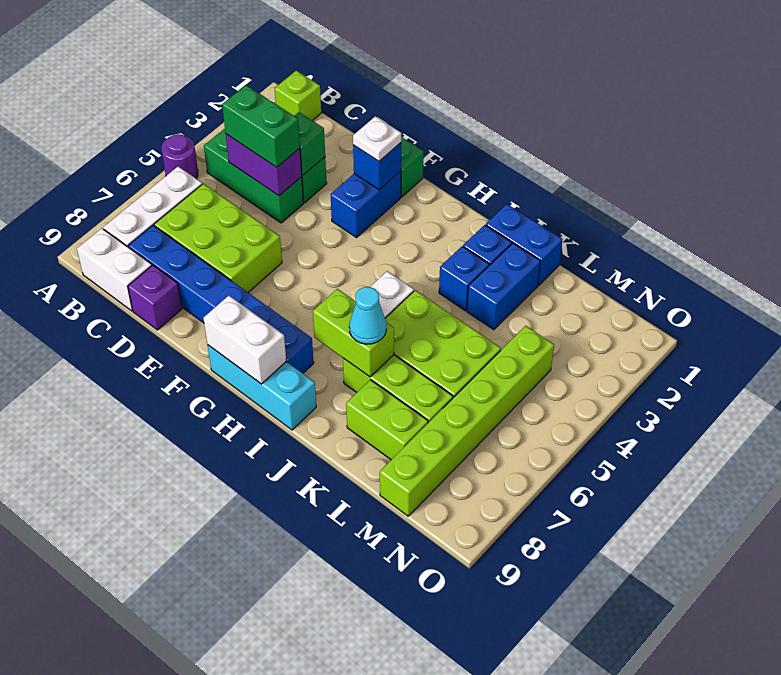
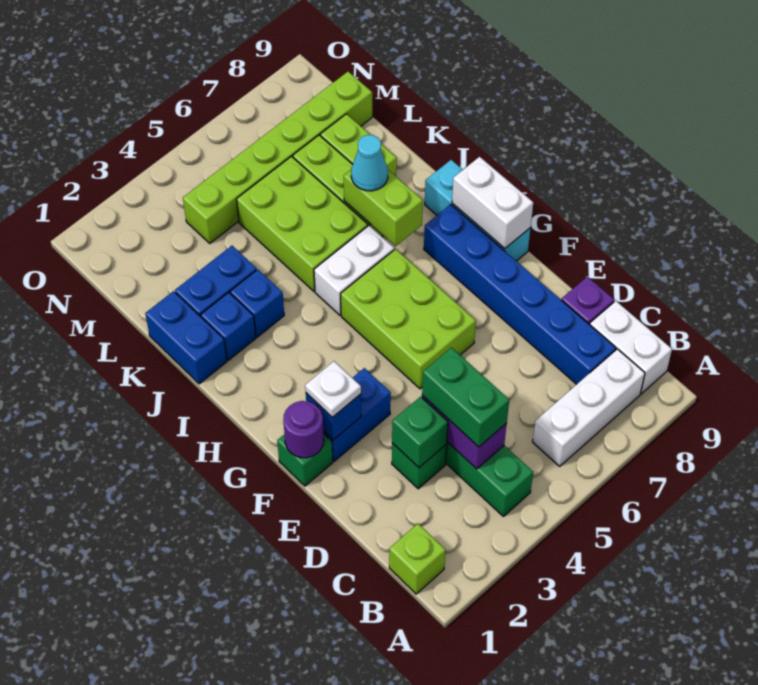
purple round brick A5 level 1 -> purple round brick F1 level 2
lime brick C6:E7 level 1 -> lime brick F5:H6 level 1

